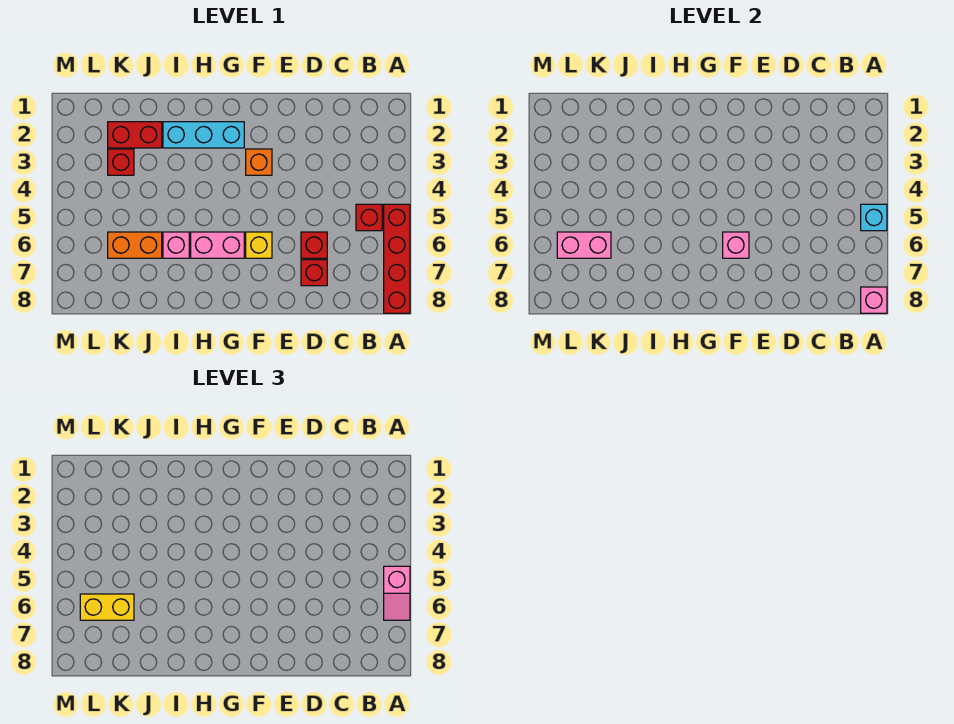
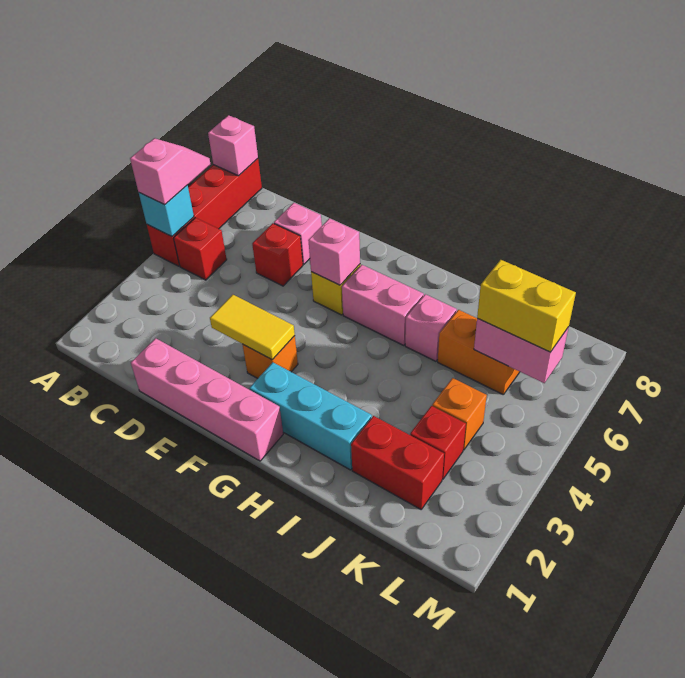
none -> pink brick D1:G1 level 1
red brick D7 level 1 -> pink brick D7 level 1
none -> yellow tile E3:F3 level 2
none -> orange brick K4 level 1

